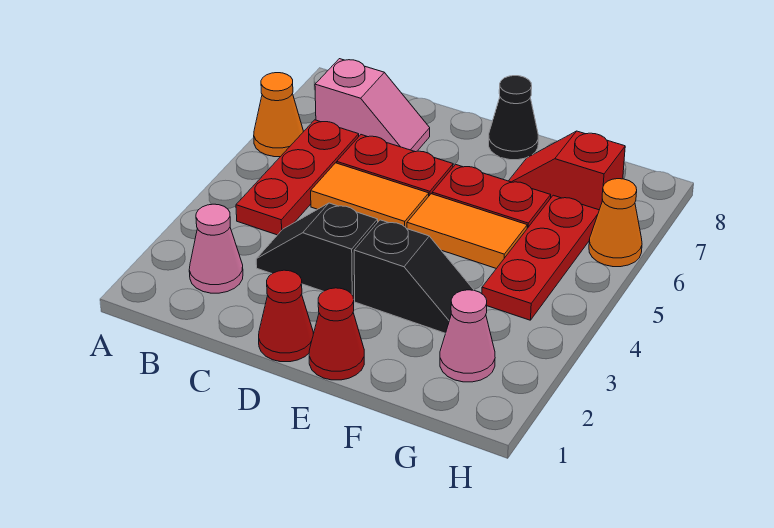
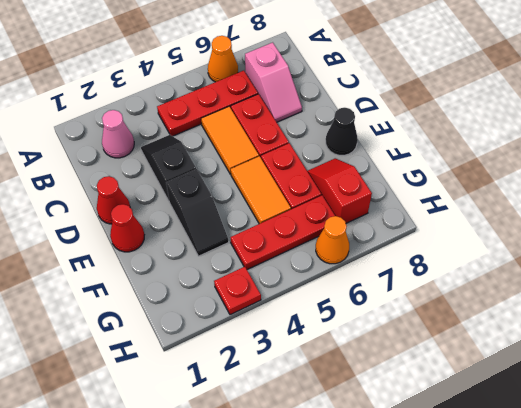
pink cone G2 level 1 -> none
none -> red plate H3 level 1

